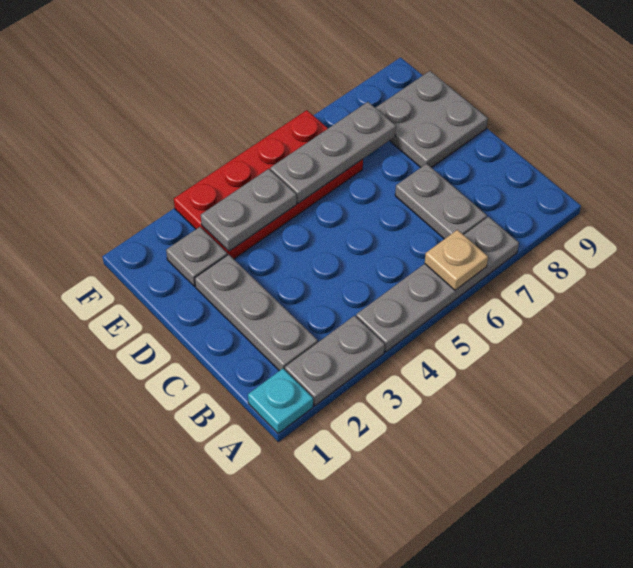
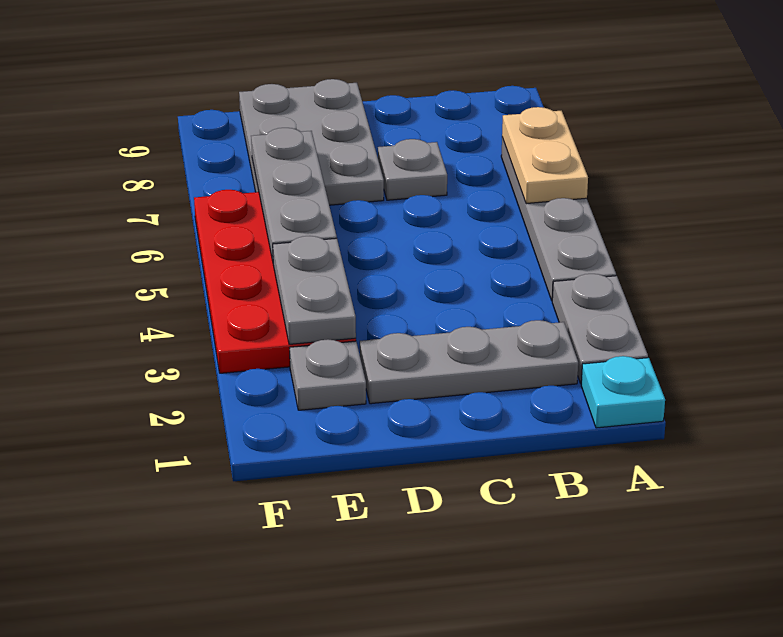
tan plate A6 level 2 -> tan plate A6:A7 level 2
grey plate B7:C7 level 1 -> grey plate C7 level 1
grey plate D8:E9 level 1 -> grey plate D7:E9 level 1

